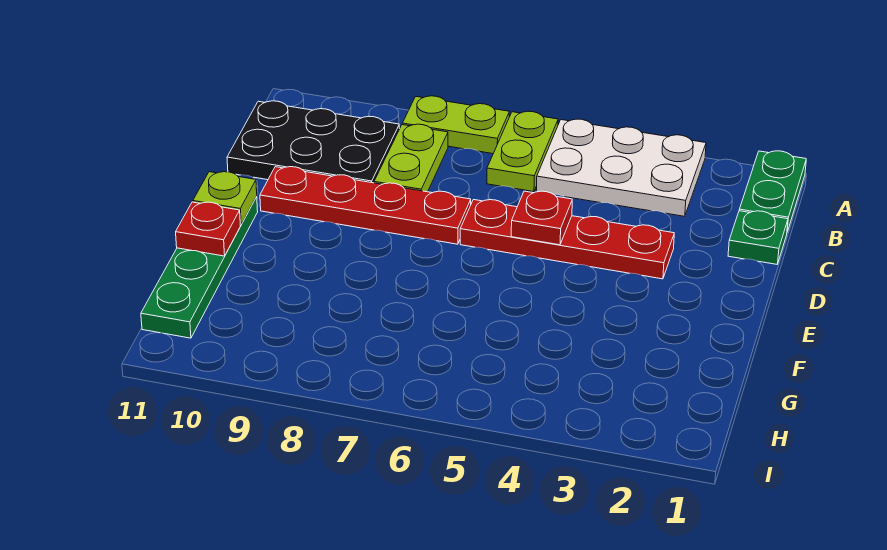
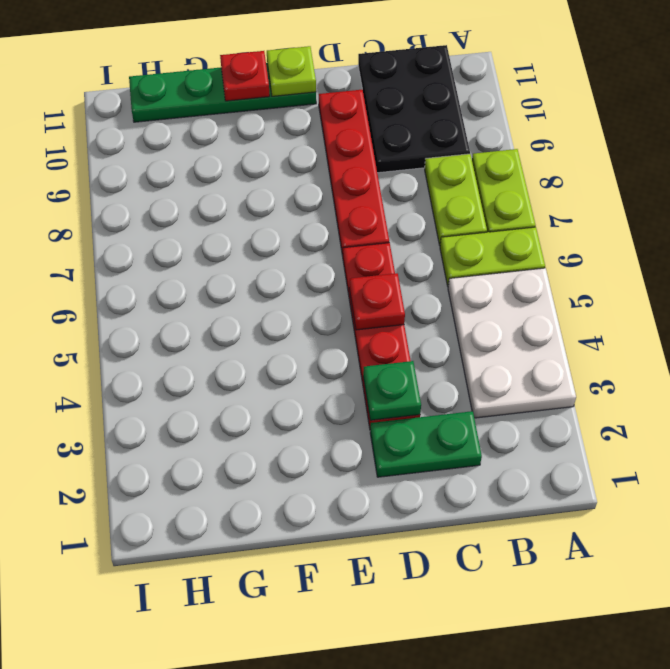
green plate A1:B1 level 1 -> green plate C2:D2 level 1
lime plate B8:C8 level 1 -> lime plate B7:B8 level 1
green plate C1 level 1 -> green plate D3 level 2

